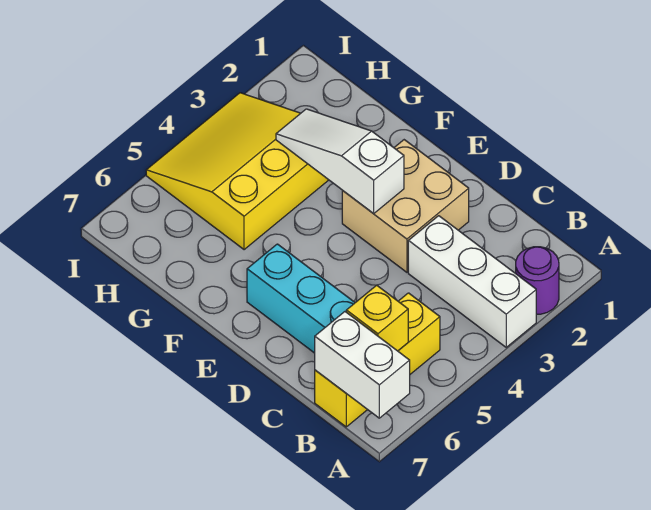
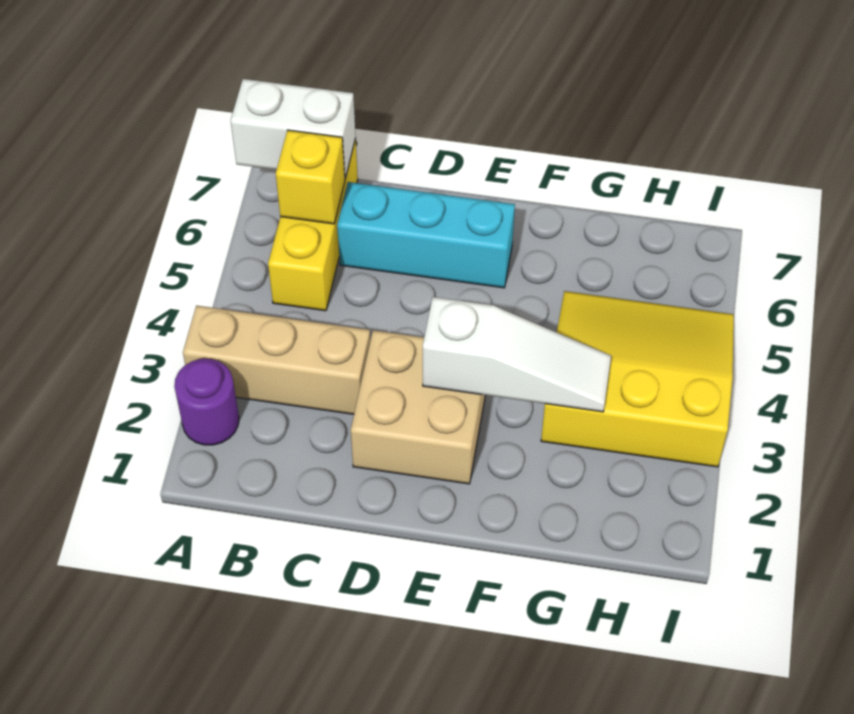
white brick A3:C3 level 1 -> tan brick A3:C3 level 1
yellow slope G3:I5 level 1 top G -> yellow slope G3:I5 level 1 top 3

